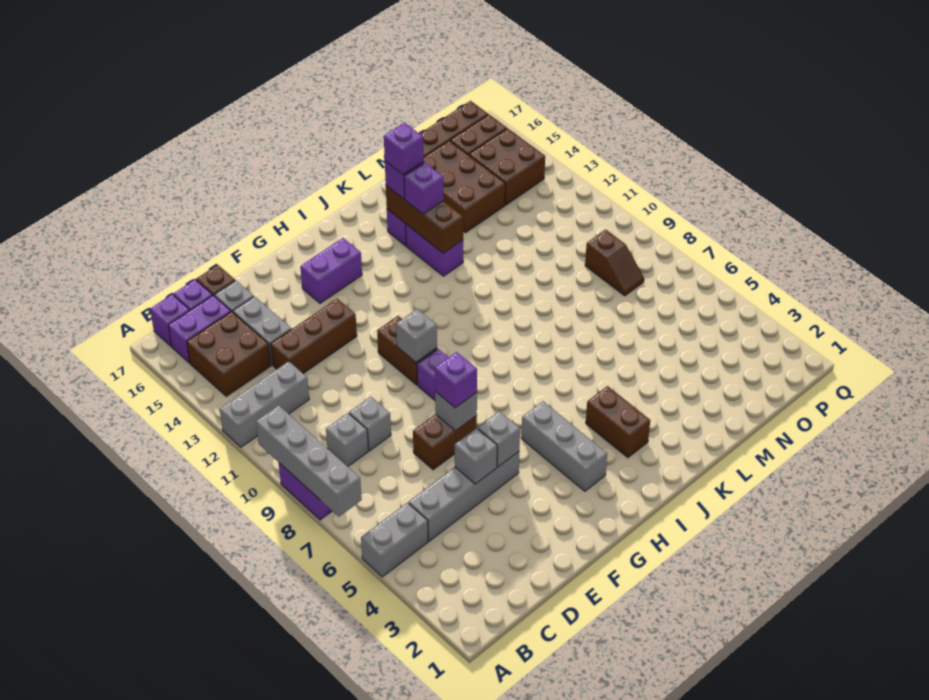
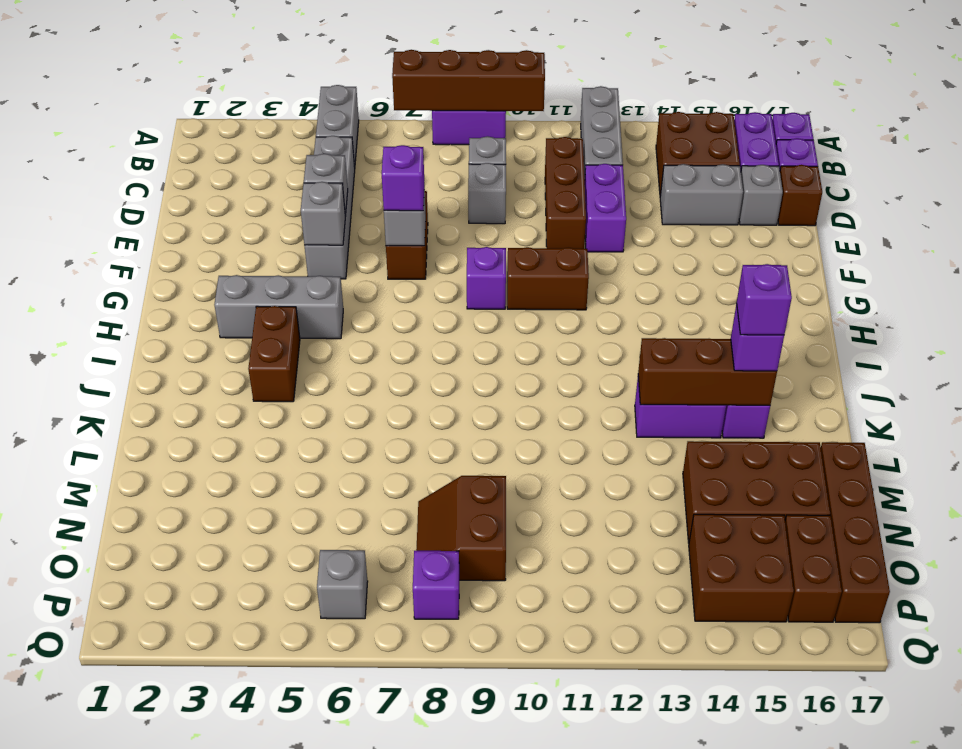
grey brick A7:A10 level 2 -> brown brick A7:A10 level 2
brown brick D13:F13 level 1 -> brown brick C11:E11 level 1
grey brick G10 level 2 -> grey brick P6 level 1
purple brick G15:H15 level 1 -> purple brick D12:E12 level 1
brown brick J3:J4 level 1 -> brown brick I4:J4 level 1
purple brick K14 level 3 -> purple brick P8 level 1
brown slope O8:O9 level 1 top 9 -> brown slope N8:O9 level 1 top 9

